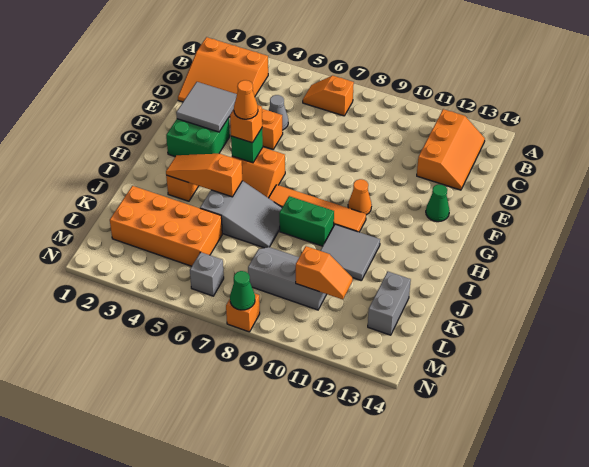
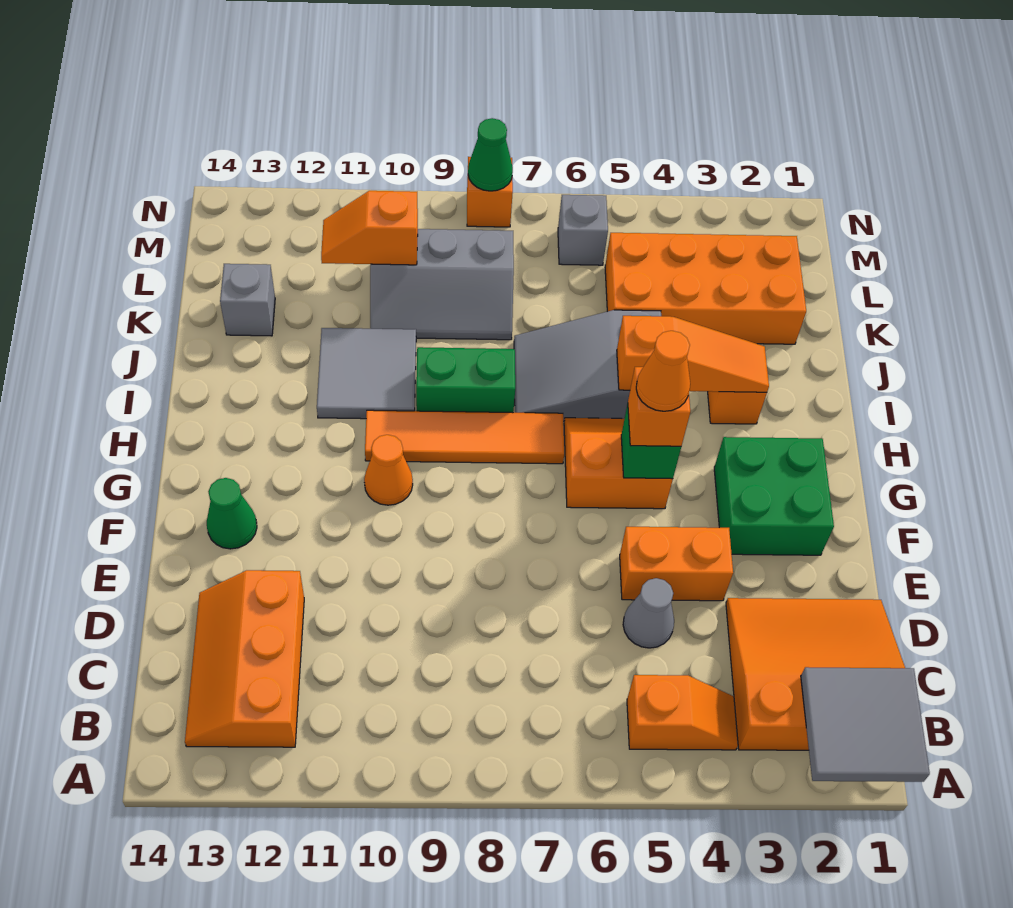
orange slope B6:B7 level 1 top 7 -> orange slope B4:B5 level 1 top 5
grey tile E2:F3 level 2 -> grey tile A1:B2 level 2
grey brick K13:L13 level 1 -> grey brick K13 level 1

